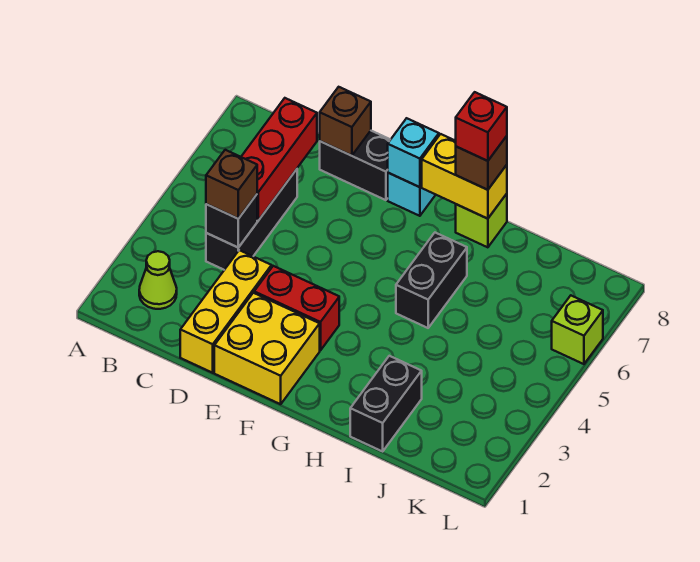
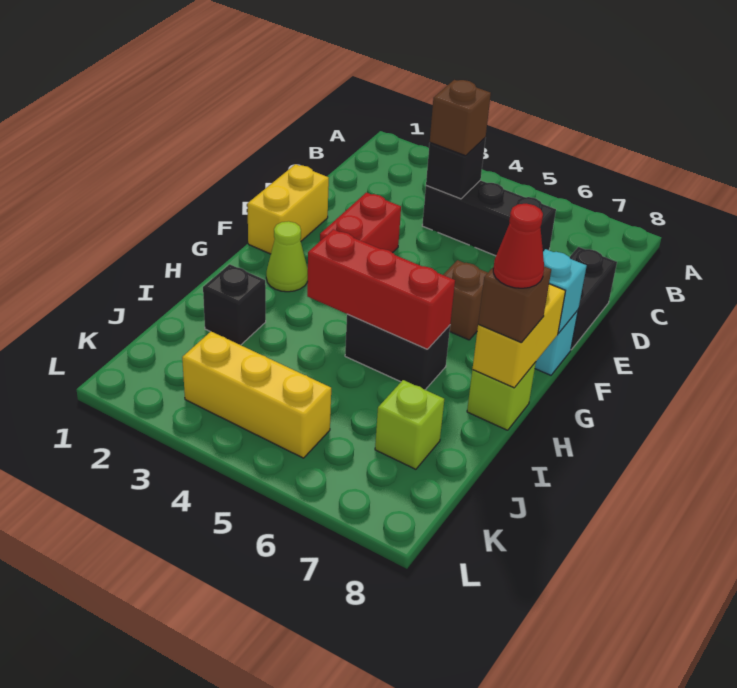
lime cone B2 level 1 -> lime cone G2 level 1
red brick C5:C7 level 2 -> red brick H4:H6 level 2
yellow brick D1:D3 level 1 -> yellow brick K3:K5 level 1
brown brick D8 level 2 -> brown brick F6 level 1
yellow brick E1:F2 level 1 -> yellow brick E1:F1 level 1
red brick H8 level 4 -> red cone H8 level 4
black brick I1:I2 level 1 -> black brick I2 level 1
lime brick L6 level 1 -> lime brick J7 level 1

